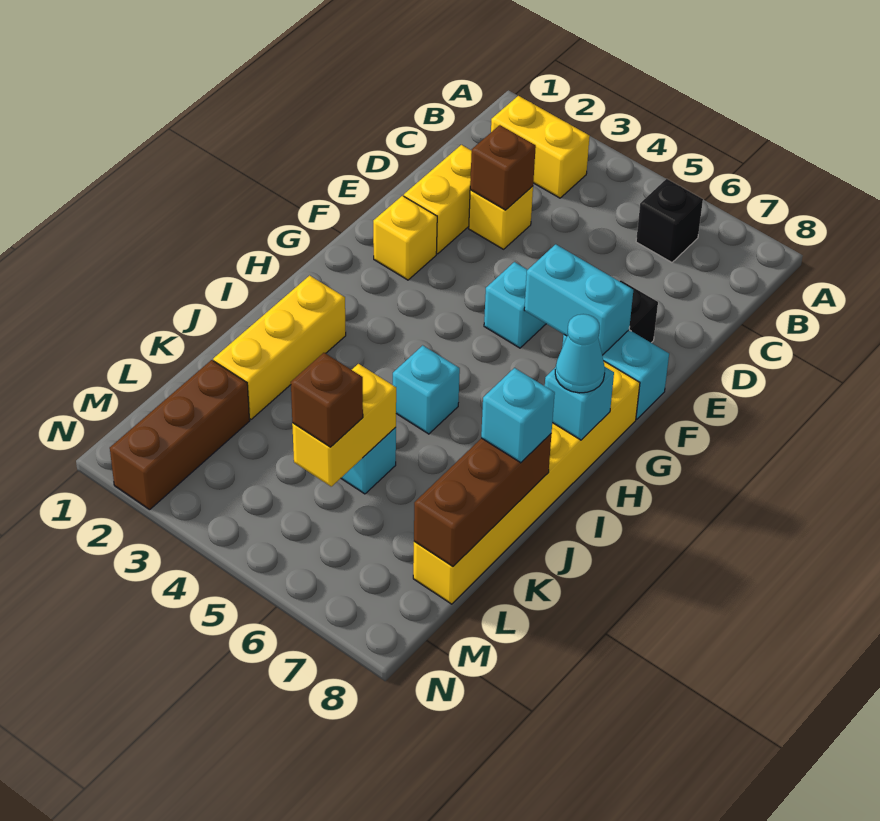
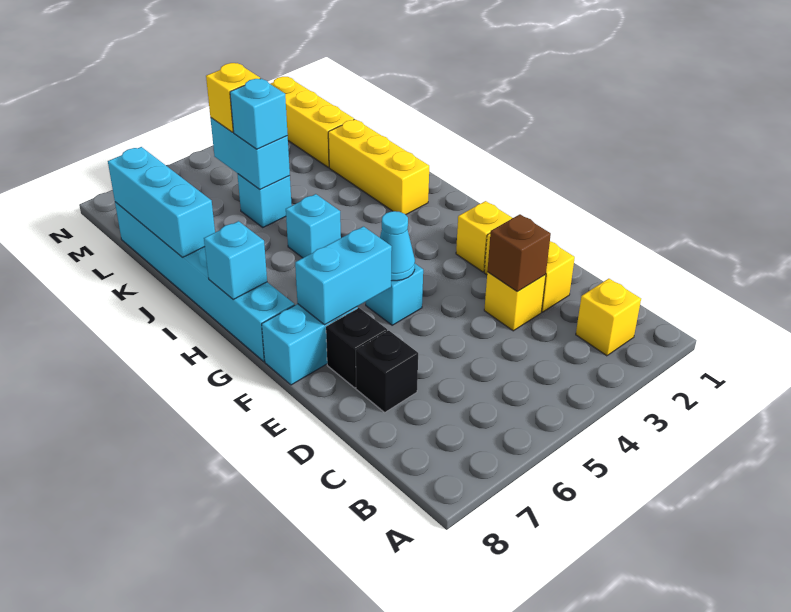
yellow brick B2:B3 level 1 -> yellow brick B2 level 1
black brick B6 level 1 -> black brick D7 level 1
yellow brick G8:L8 level 1 -> cyan brick G8:L8 level 1
cyan cone H8 level 3 -> cyan cone F5 level 2
brown brick J8:L8 level 2 -> cyan brick J8:L8 level 2
cyan brick J8 level 3 -> cyan brick K5 level 3
yellow brick K5:L5 level 2 -> cyan brick K5:L5 level 2
brown brick L2:N2 level 1 -> yellow brick L2:N2 level 1
brown brick L5 level 3 -> yellow brick L5 level 3

